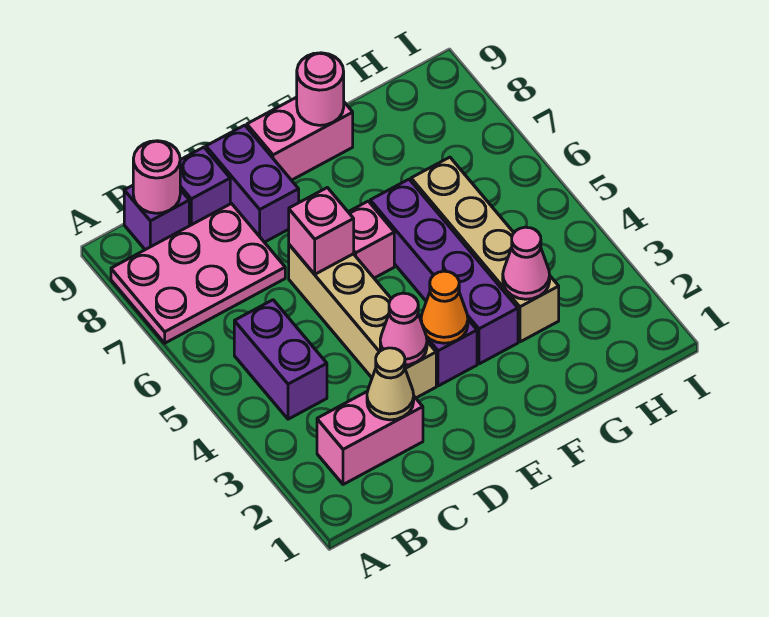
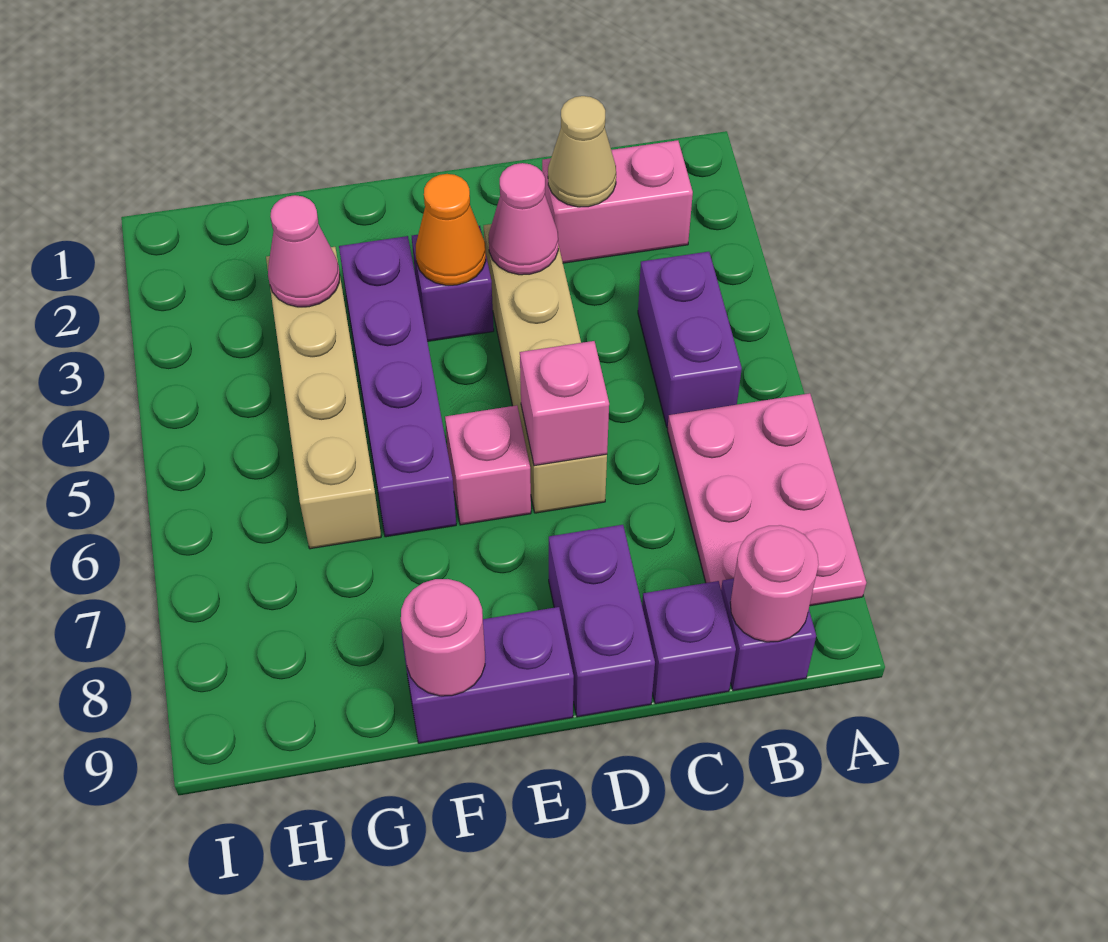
pink plate A7:C8 level 1 -> pink plate A6:B8 level 1
pink brick E9:F9 level 1 -> purple brick E9:F9 level 1

